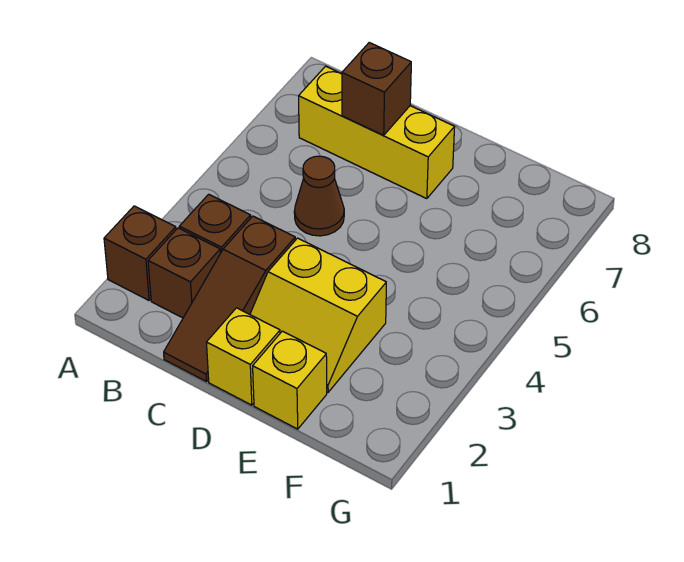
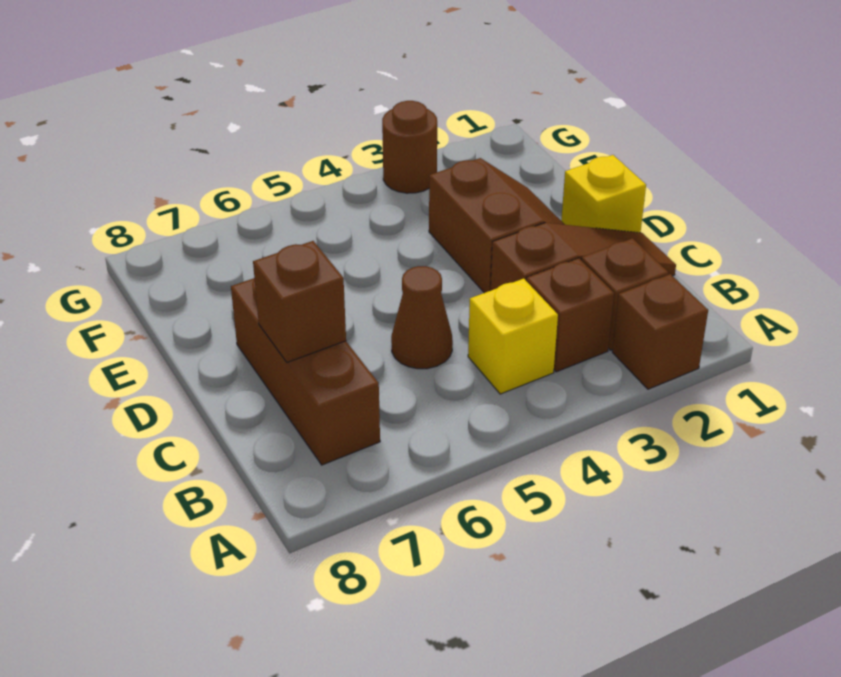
yellow brick B7:D7 level 1 -> brown brick B7:D7 level 1
yellow slope D2:E3 level 1 top 3 -> brown slope D2:E3 level 1 top 3
yellow brick E1 level 1 -> yellow brick B4 level 1
none -> brown round brick G3 level 1

